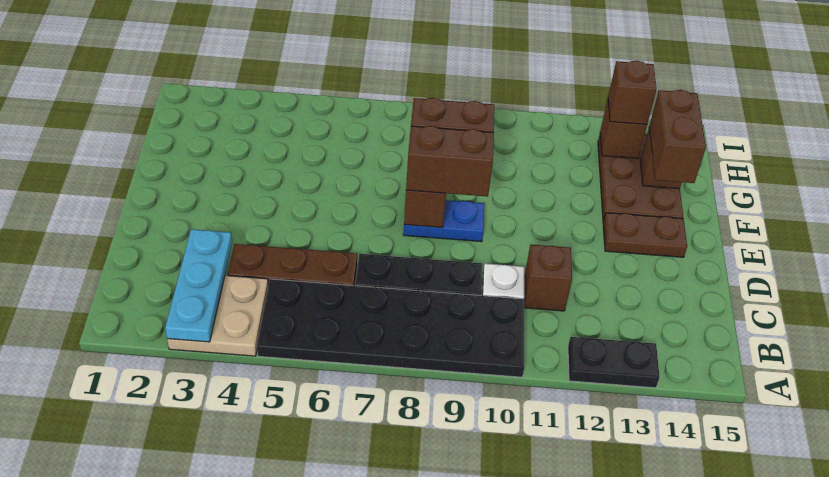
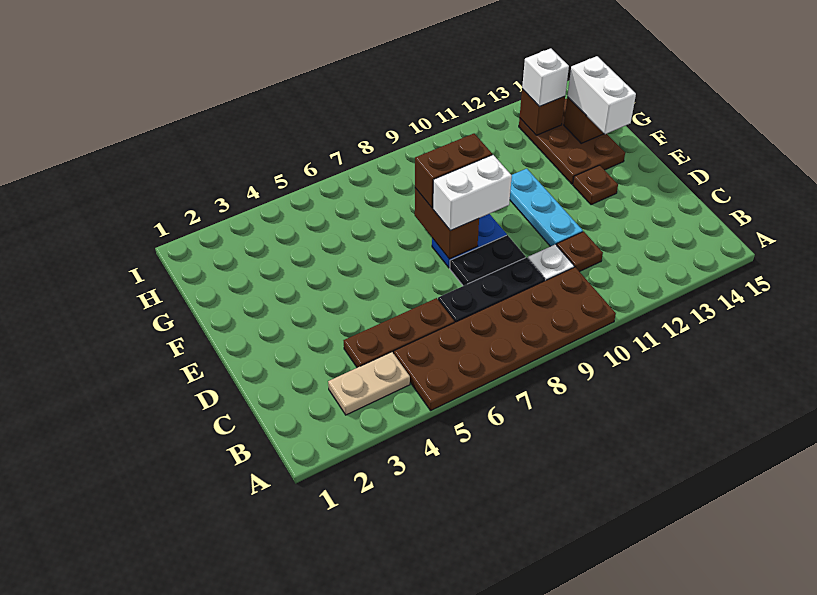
tan plate A3:B4 level 1 -> tan plate B3:B4 level 1
cyan plate A3:C3 level 2 -> cyan plate D11:F11 level 1
black plate A5:B10 level 1 -> brown plate A5:B10 level 1
black plate A12:A13 level 1 -> black plate D8:D9 level 1
brown brick C11 level 1 -> brown plate C11 level 1
brown brick E8:E9 level 3 -> white brick E8:E9 level 3
brown plate E13:E14 level 1 -> brown plate E13 level 1
brown brick F14:G14 level 3 -> white brick F14:G14 level 3
brown brick H13 level 3 -> white brick H13 level 3

